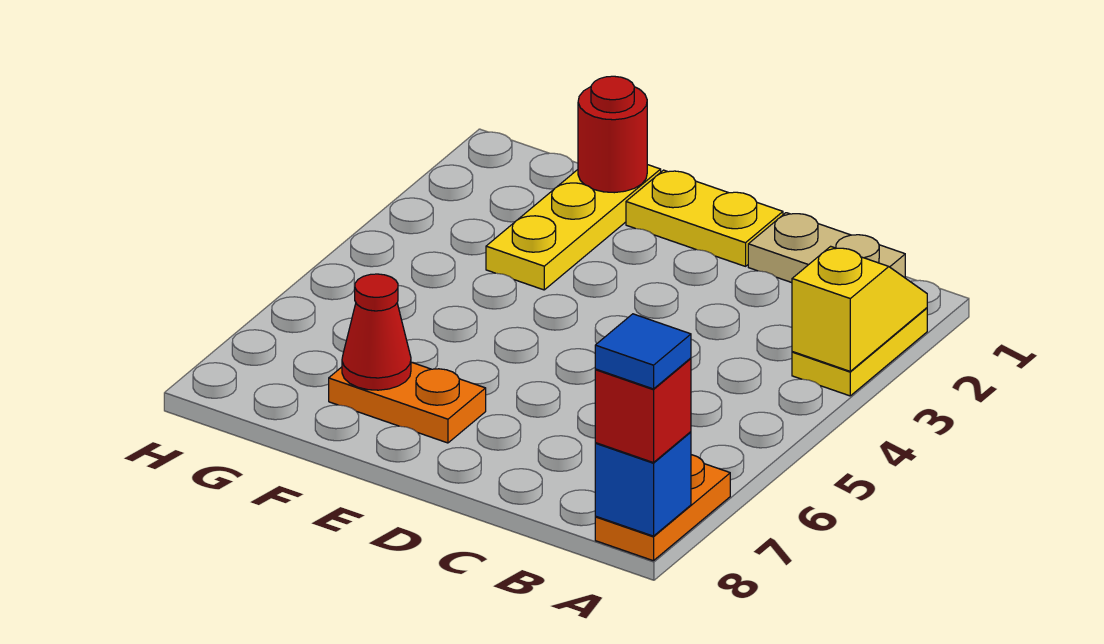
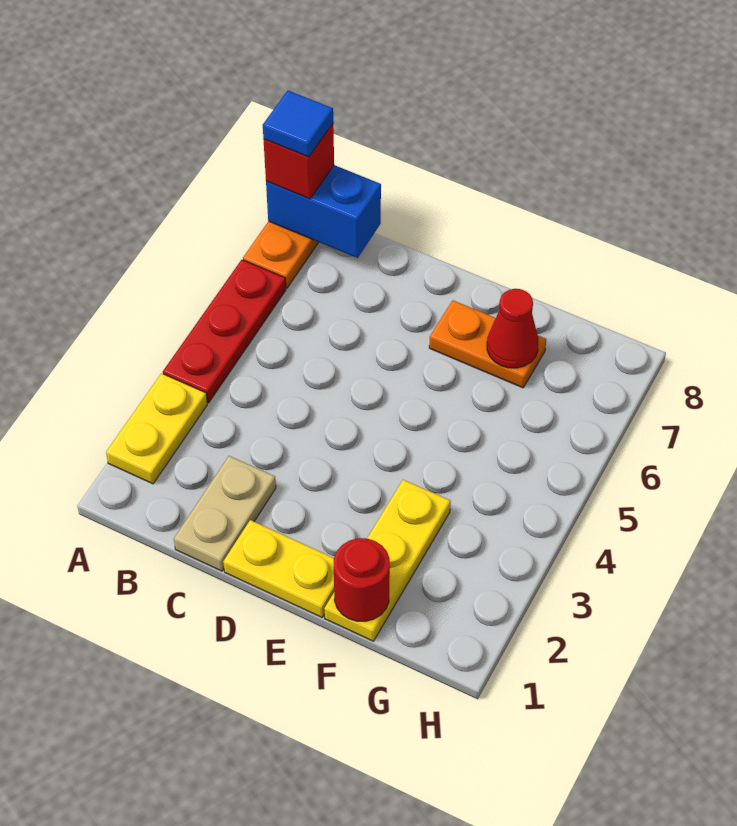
yellow slope A2:A3 level 2 top 3 -> none
none -> red plate A4:A6 level 1
blue brick A8 level 2 -> blue brick A8:B8 level 2
tan plate B1:C1 level 1 -> tan plate C1:C2 level 1

